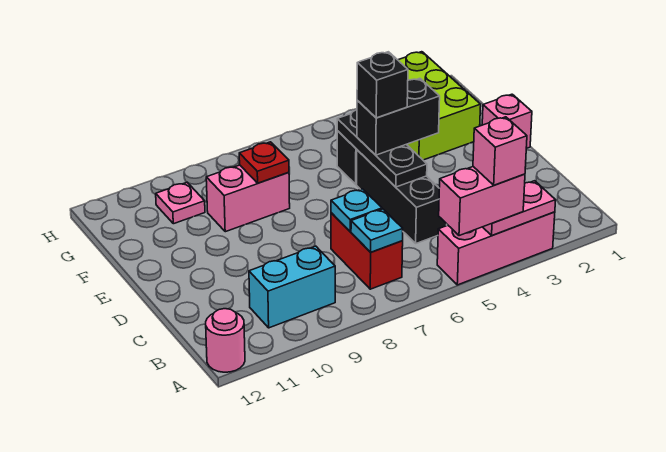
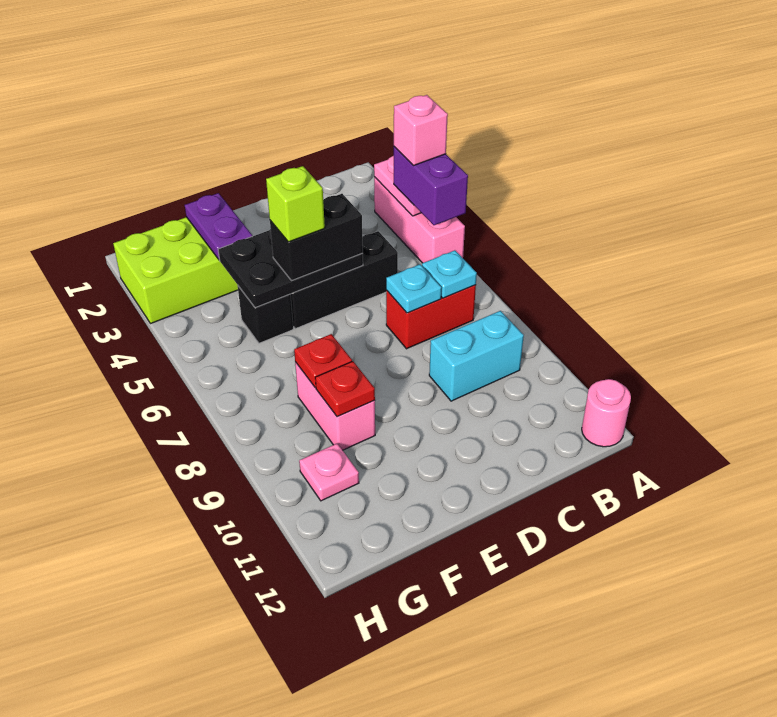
pink brick A4:A5 level 3 -> purple brick A4:A5 level 3
cyan brick B9:B10 level 1 -> cyan brick B9:C9 level 1
black plate D5:F5 level 2 -> black plate D4:F5 level 2
pink brick E1 level 1 -> none
black brick E4:E5 level 3 -> black brick D5:E5 level 3
black brick E5 level 4 -> lime brick E5 level 4
none -> purple plate F2:F3 level 2
none -> red plate F9 level 2

